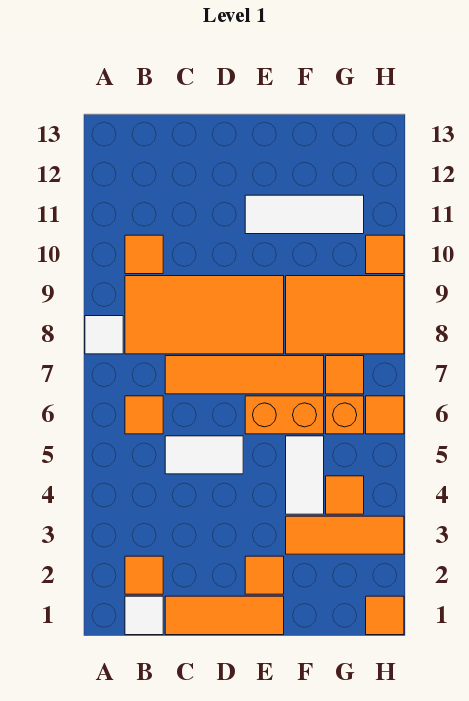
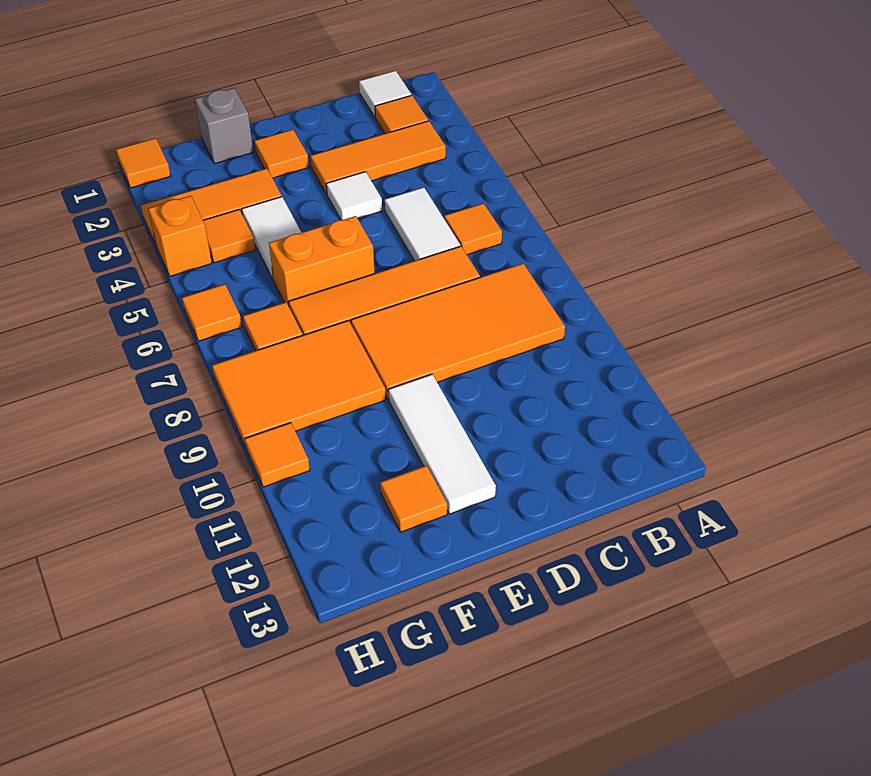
white tile A8 level 1 -> white tile D4 level 1
orange tile B10 level 1 -> orange tile F12 level 1
orange tile C1:E1 level 1 -> orange tile B3:D3 level 1
white tile C5:D5 level 1 -> white tile C5:C6 level 1
white tile E11:G11 level 1 -> white tile E10:E12 level 1
none -> grey brick F1 level 1
orange brick G6 level 1 -> orange brick H4 level 1

